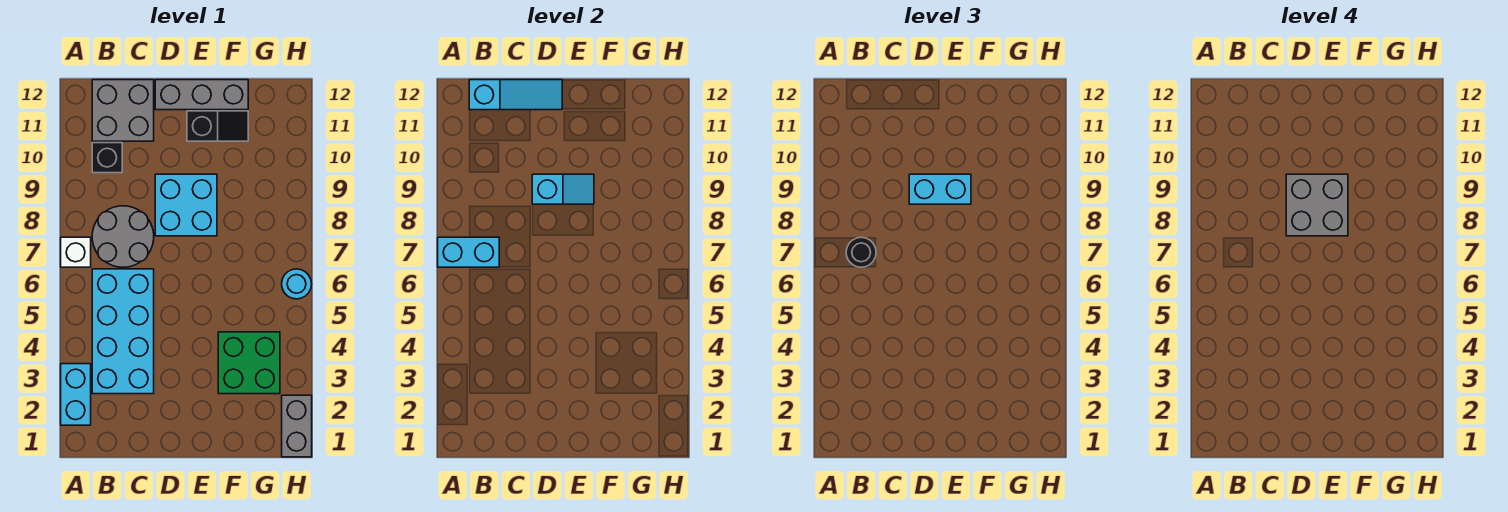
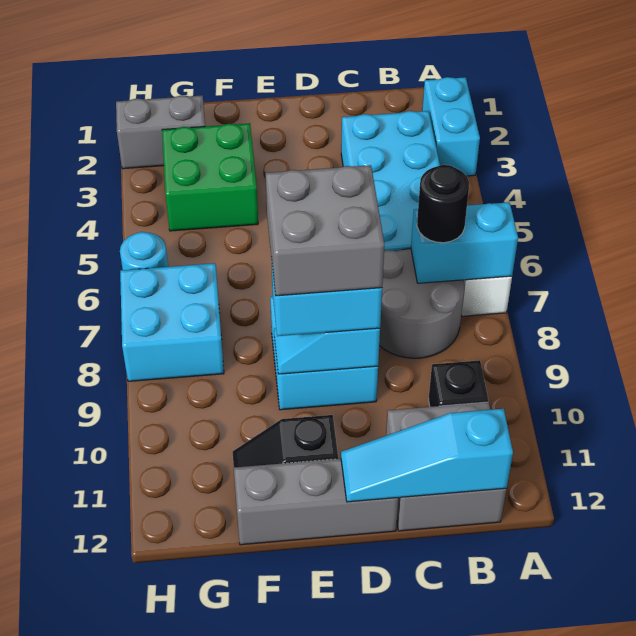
none -> cyan brick G7:H8 level 1
grey brick H1:H2 level 1 -> grey brick G2:H2 level 1

